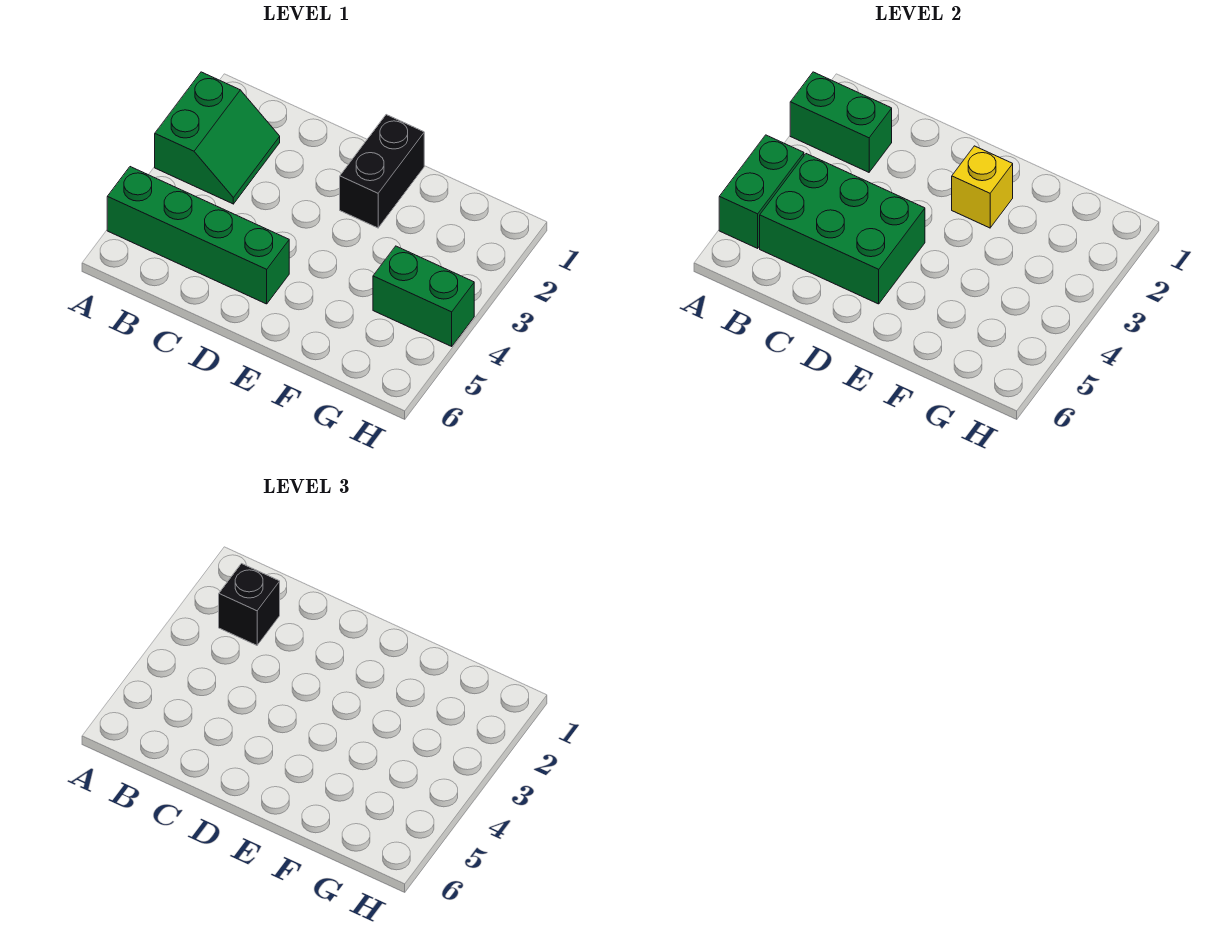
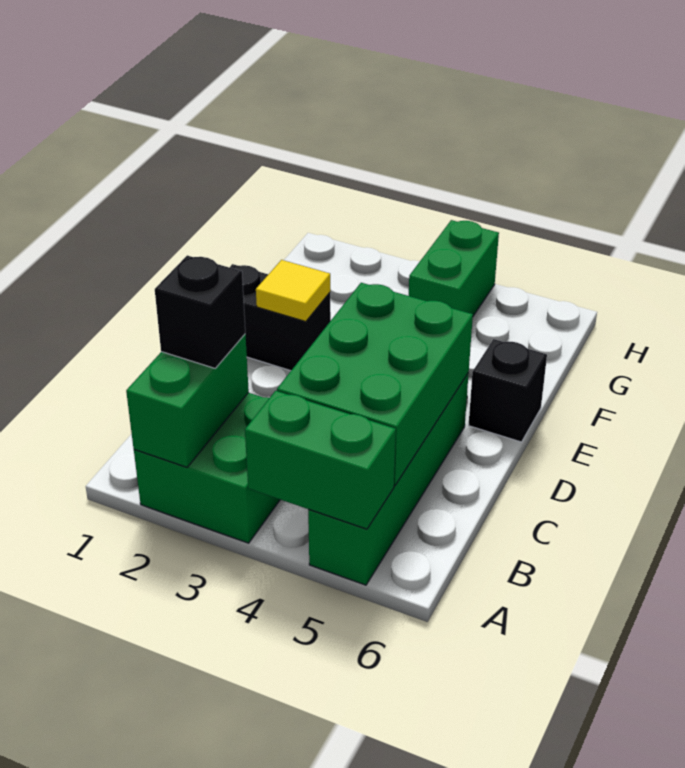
green slope A2:B3 level 1 top A -> green brick A2:B3 level 1
yellow brick E2 level 2 -> yellow tile E2 level 2
none -> black brick E6 level 1

